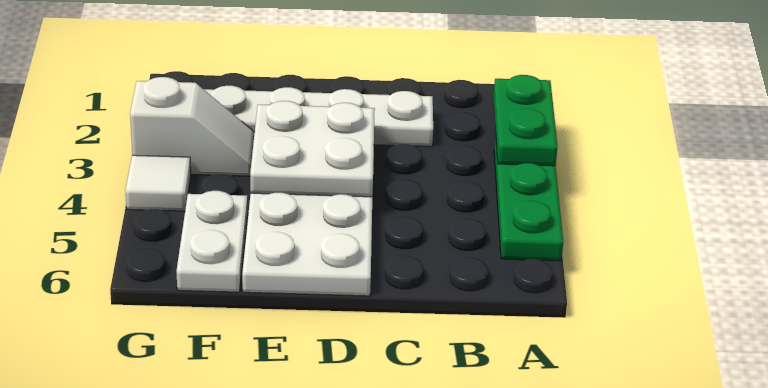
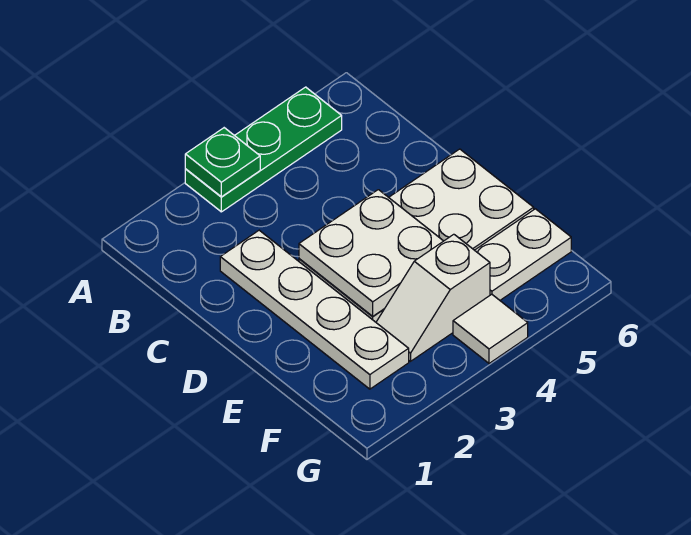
green plate A2:A3 level 2 -> green plate A3 level 2
white slope F3:G3 level 1 top G -> white slope F3:F4 level 1 top 4

